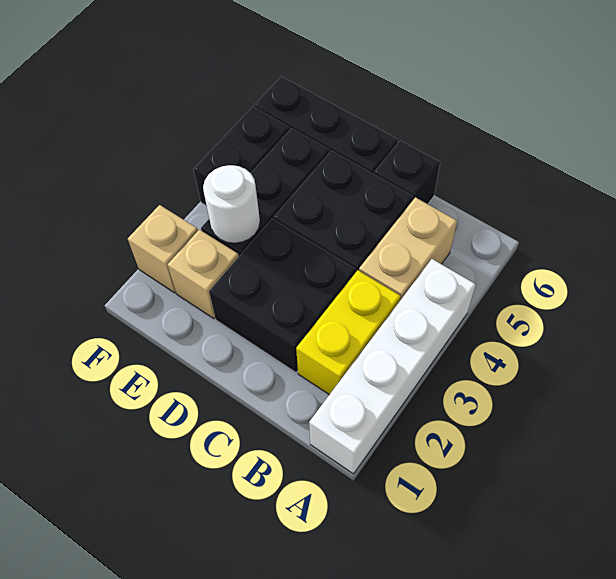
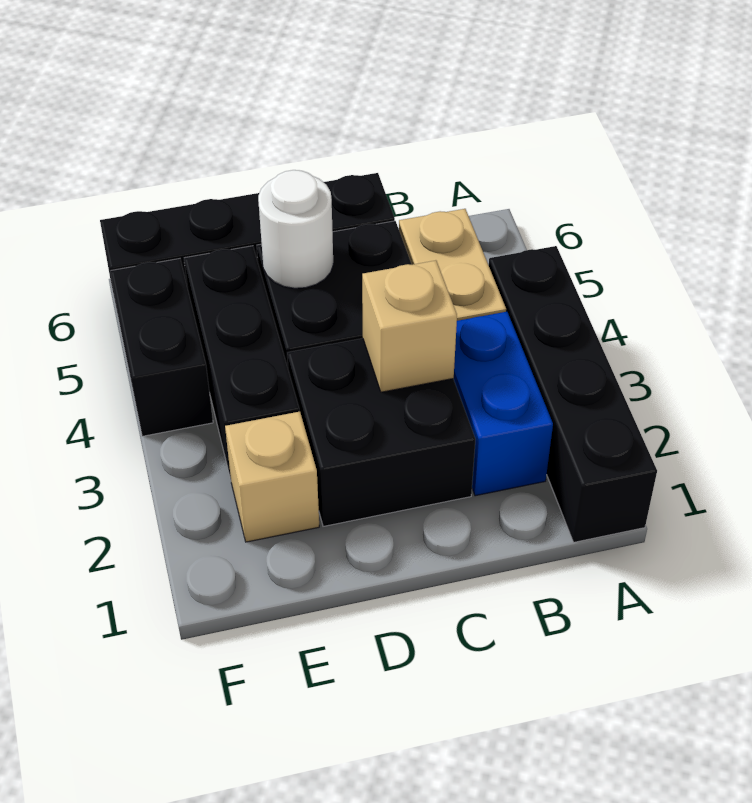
white brick A1:A4 level 1 -> black brick A1:A4 level 1
yellow brick B2:B3 level 1 -> blue brick B2:B3 level 1
white round brick E3 level 2 -> white round brick D5 level 2
tan brick F2 level 1 -> tan brick C3 level 2

